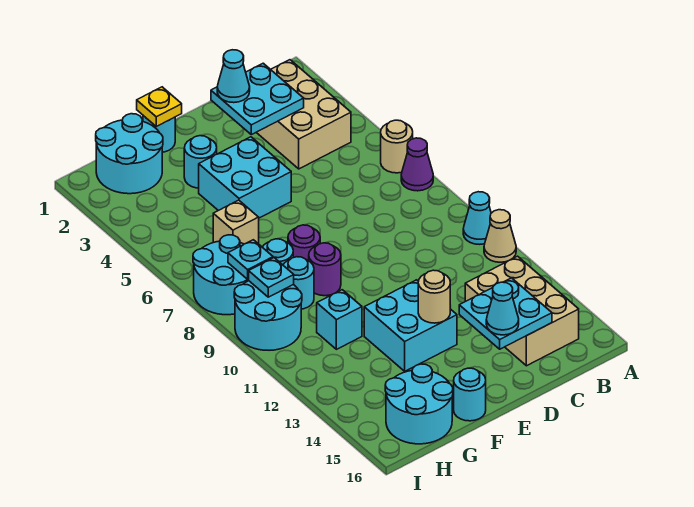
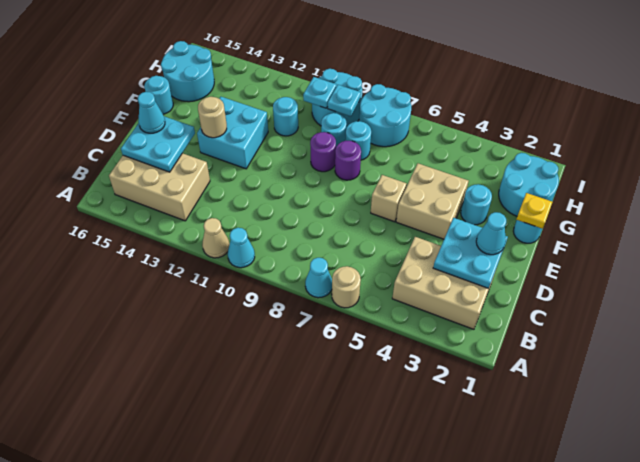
purple cone A7 level 1 -> cyan cone A7 level 1
cyan brick E4:F5 level 1 -> tan brick E4:F5 level 1
tan brick G6 level 1 -> tan brick E6 level 1
cyan brick G11 level 1 -> cyan round brick G11 level 1
cyan plate H8 level 2 -> cyan plate H10 level 2

